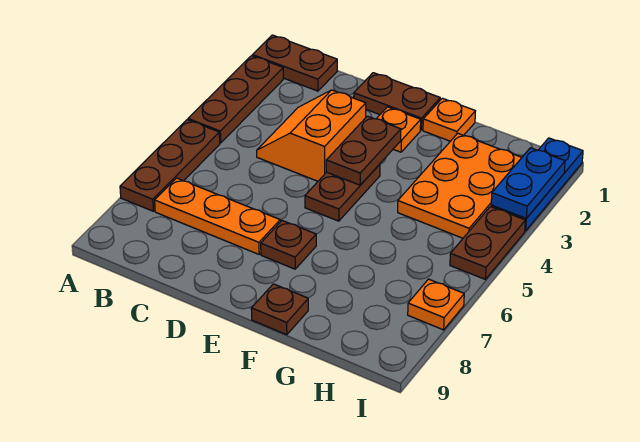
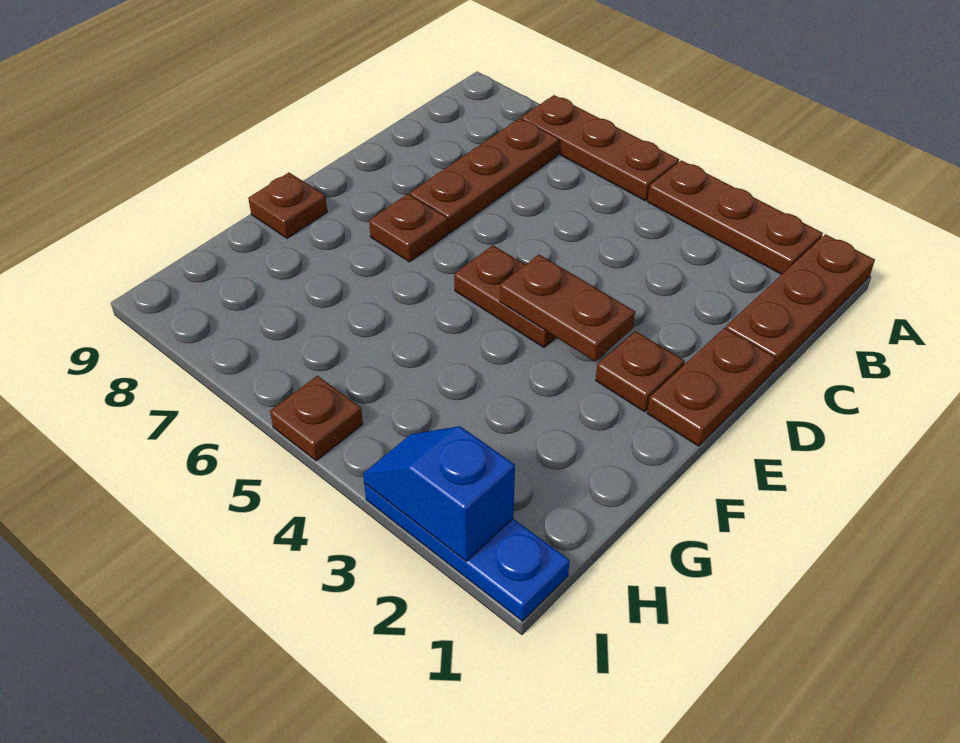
brown plate A1:B1 level 1 -> brown plate A1:C1 level 1
orange plate B7:D7 level 1 -> brown plate B7:D7 level 1
orange slope C3:D4 level 1 top D -> none
orange plate E2 level 1 -> brown plate E2 level 1
orange plate F1 level 1 -> none
orange plate G2:H4 level 1 -> none
blue plate I2:I3 level 2 -> blue slope I2:I3 level 2 top 2
brown plate I4:I5 level 1 -> brown plate I5 level 1
orange plate I7 level 1 -> none

